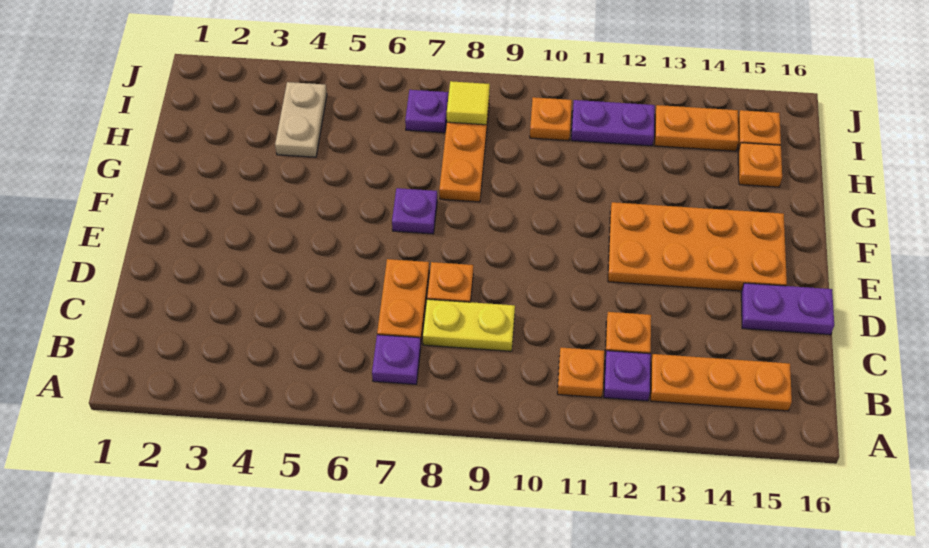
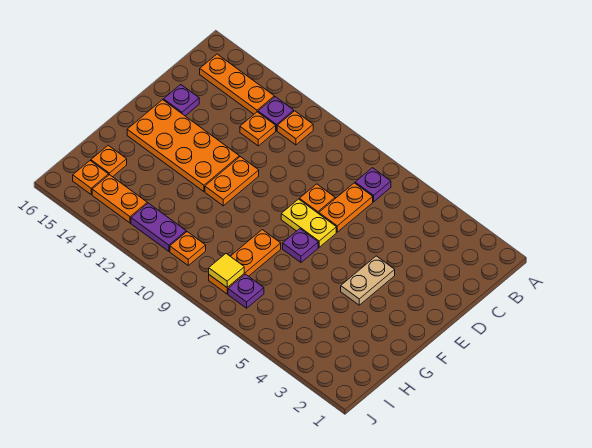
yellow plate C8:C9 level 1 -> yellow plate E7:E8 level 1
purple plate D15:D16 level 1 -> purple plate D15 level 1
none -> orange plate E11:F11 level 1
tan plate H4:I4 level 1 -> tan plate E4:F4 level 1

